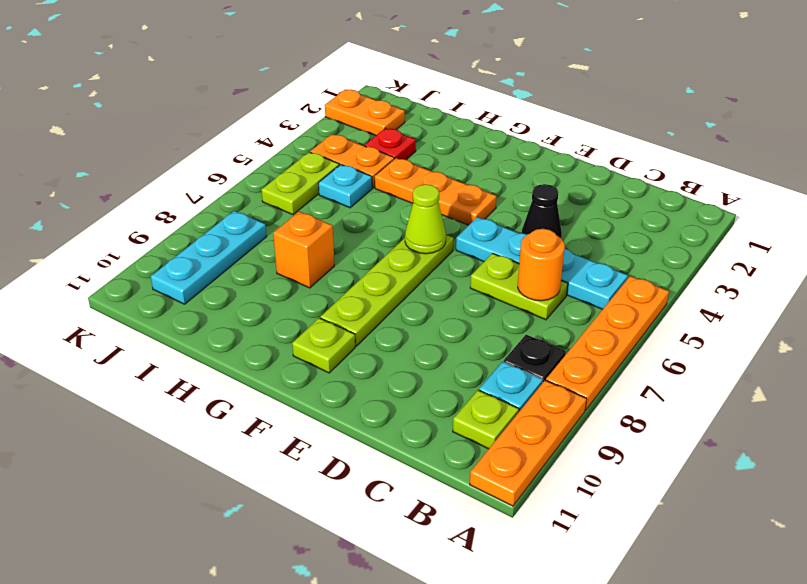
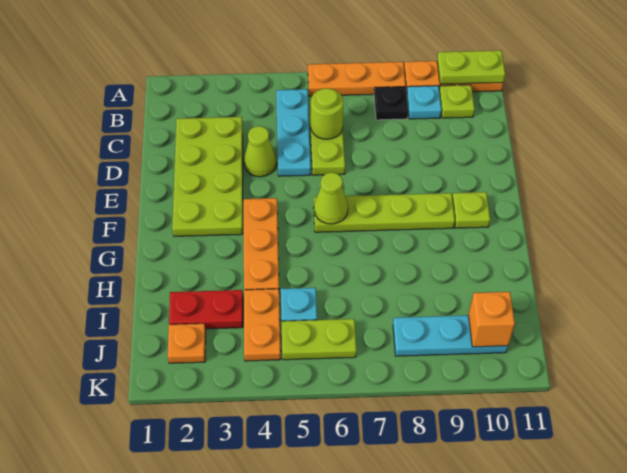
orange plate A5:A8 level 1 -> orange plate A6:A8 level 1
none -> lime plate A10:A11 level 2
cyan plate B5:E5 level 1 -> cyan plate B5:D5 level 1
none -> lime plate C2:F3 level 1
orange round brick C6 level 2 -> lime round brick C6 level 2
black cone D4 level 1 -> lime cone D4 level 1
orange brick H8 level 1 -> orange brick J10 level 2
red plate I3 level 1 -> red plate I2:I3 level 1
orange plate J2:K2 level 1 -> orange plate J2 level 1

